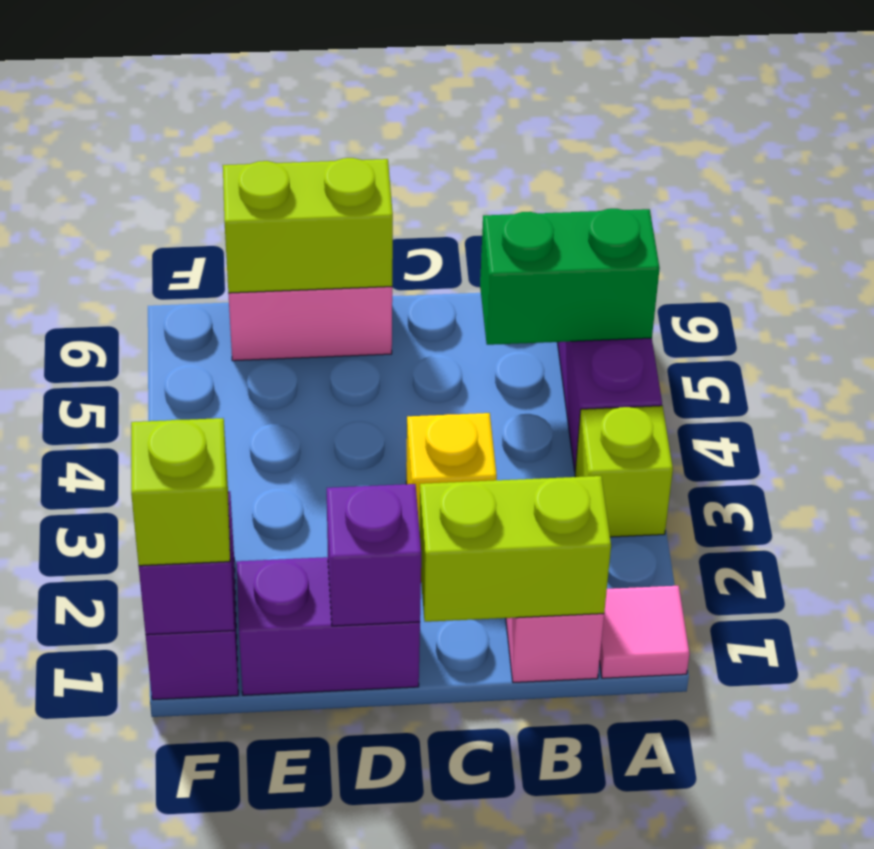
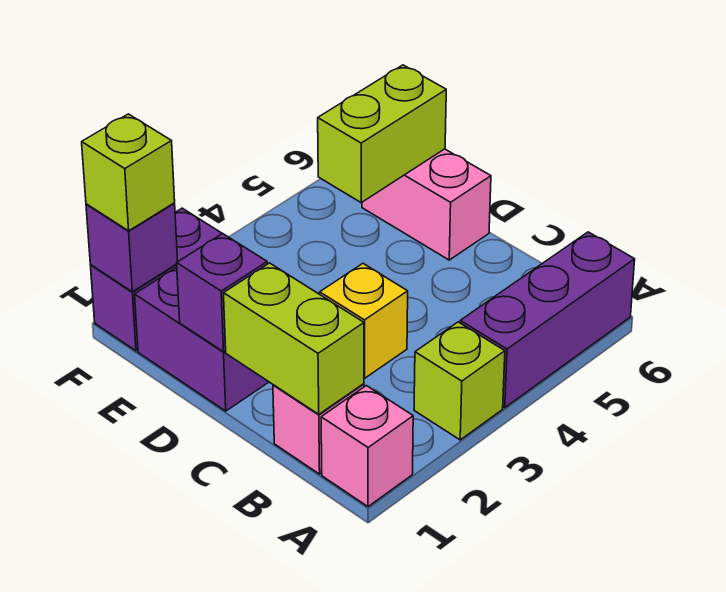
pink tile A1 level 1 -> pink brick A1 level 1
green brick A5:B5 level 2 -> none
lime brick D6:E6 level 2 -> lime brick E5:E6 level 2

